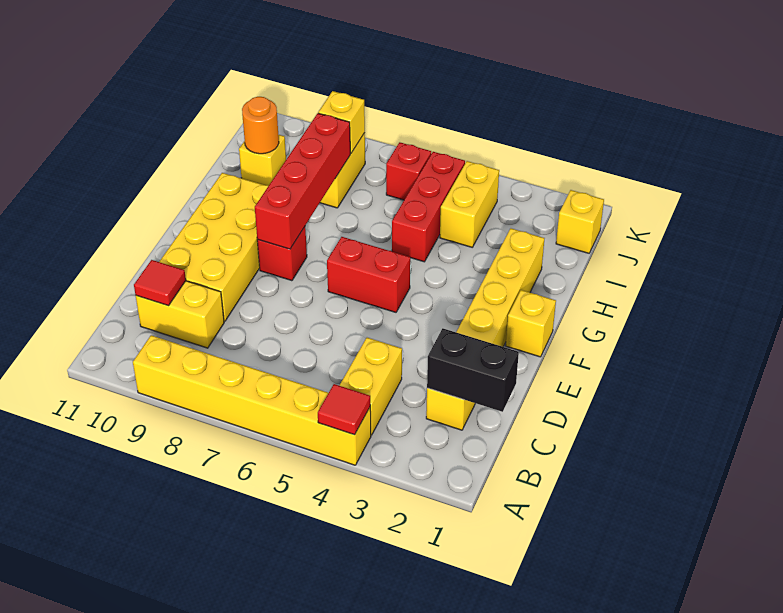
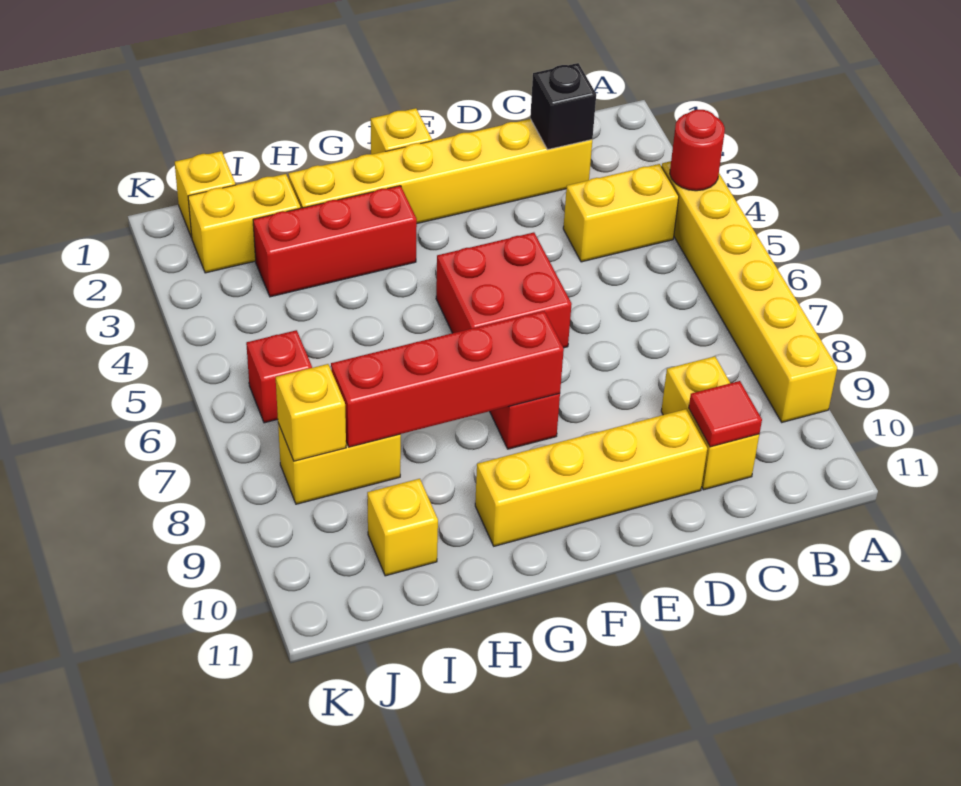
red tile A4 level 2 -> red round brick A4 level 2
black brick C1:C2 level 2 -> black brick C2 level 2
yellow brick D9:G10 level 1 -> yellow brick D10:G10 level 1
red brick F5:F6 level 1 -> red brick E5:F6 level 1
red brick H5:J5 level 1 -> red brick G3:I3 level 1
yellow brick I4:J4 level 1 -> yellow brick I2:J2 level 1
orange round brick I10 level 2 -> none

